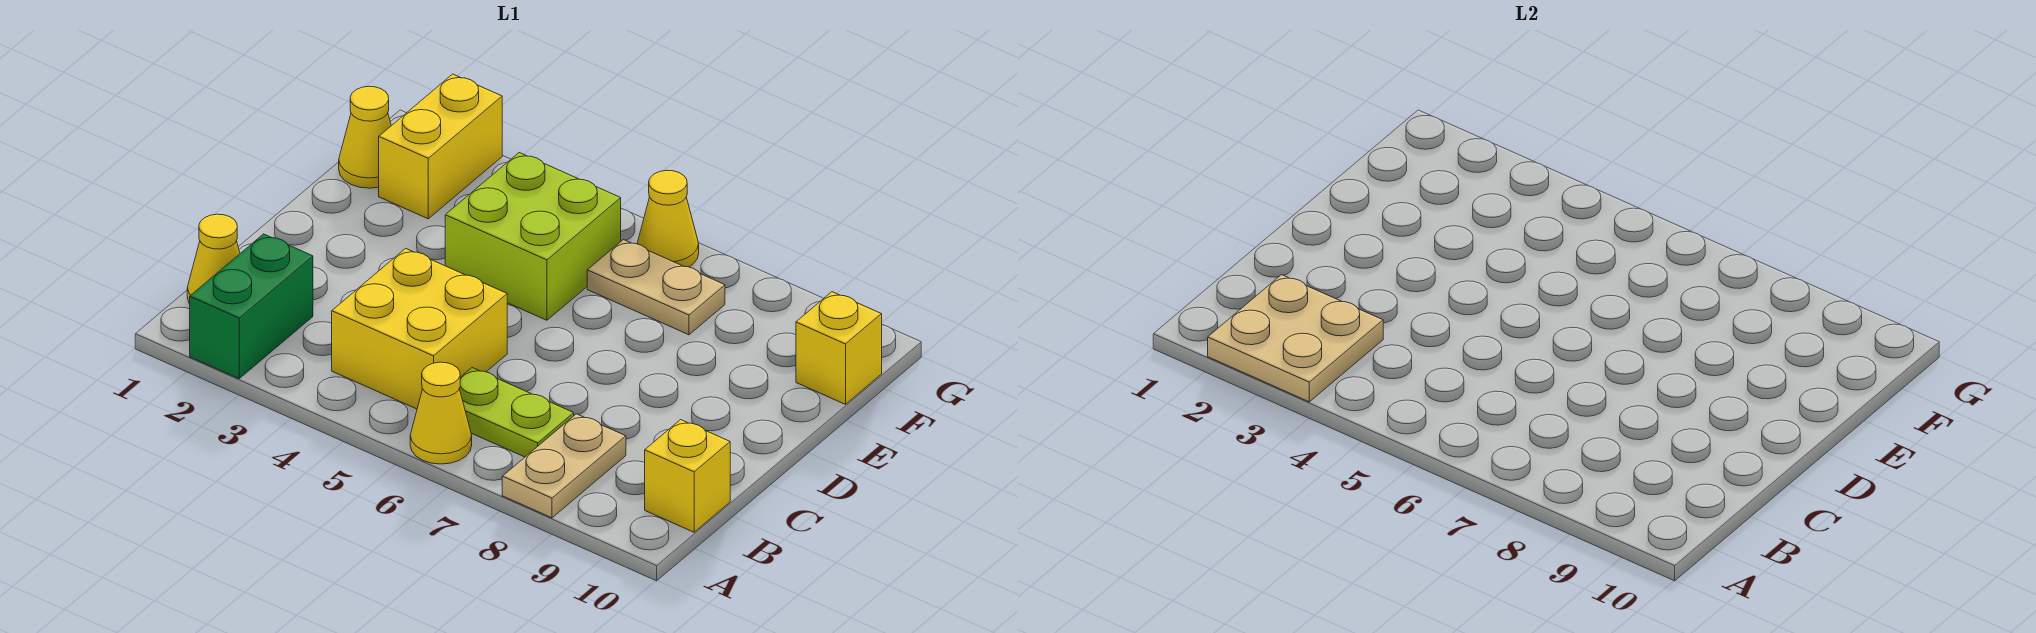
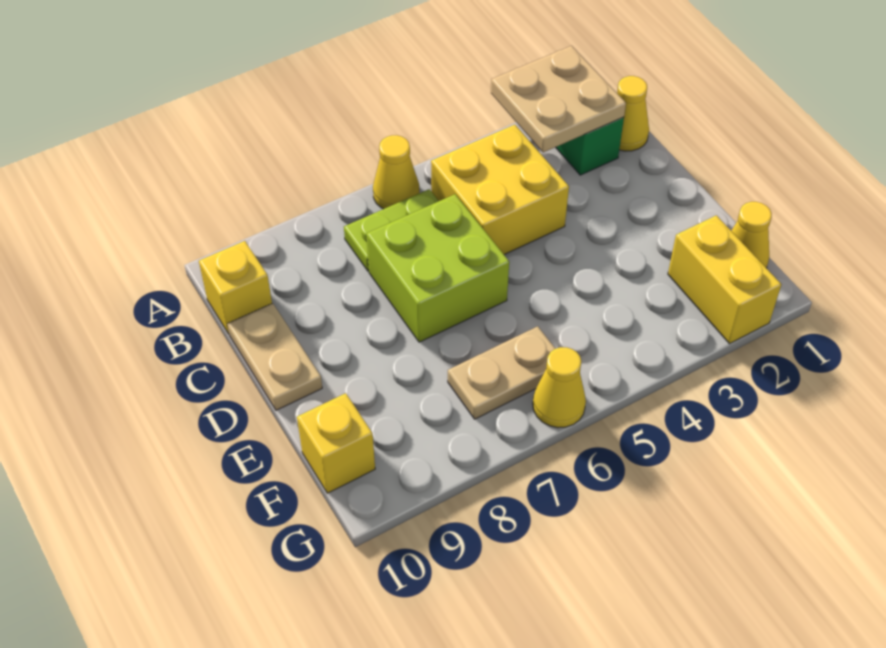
tan plate A8:B8 level 1 -> tan plate C10:D10 level 1
lime brick E4:F5 level 1 -> lime brick C6:D7 level 1

